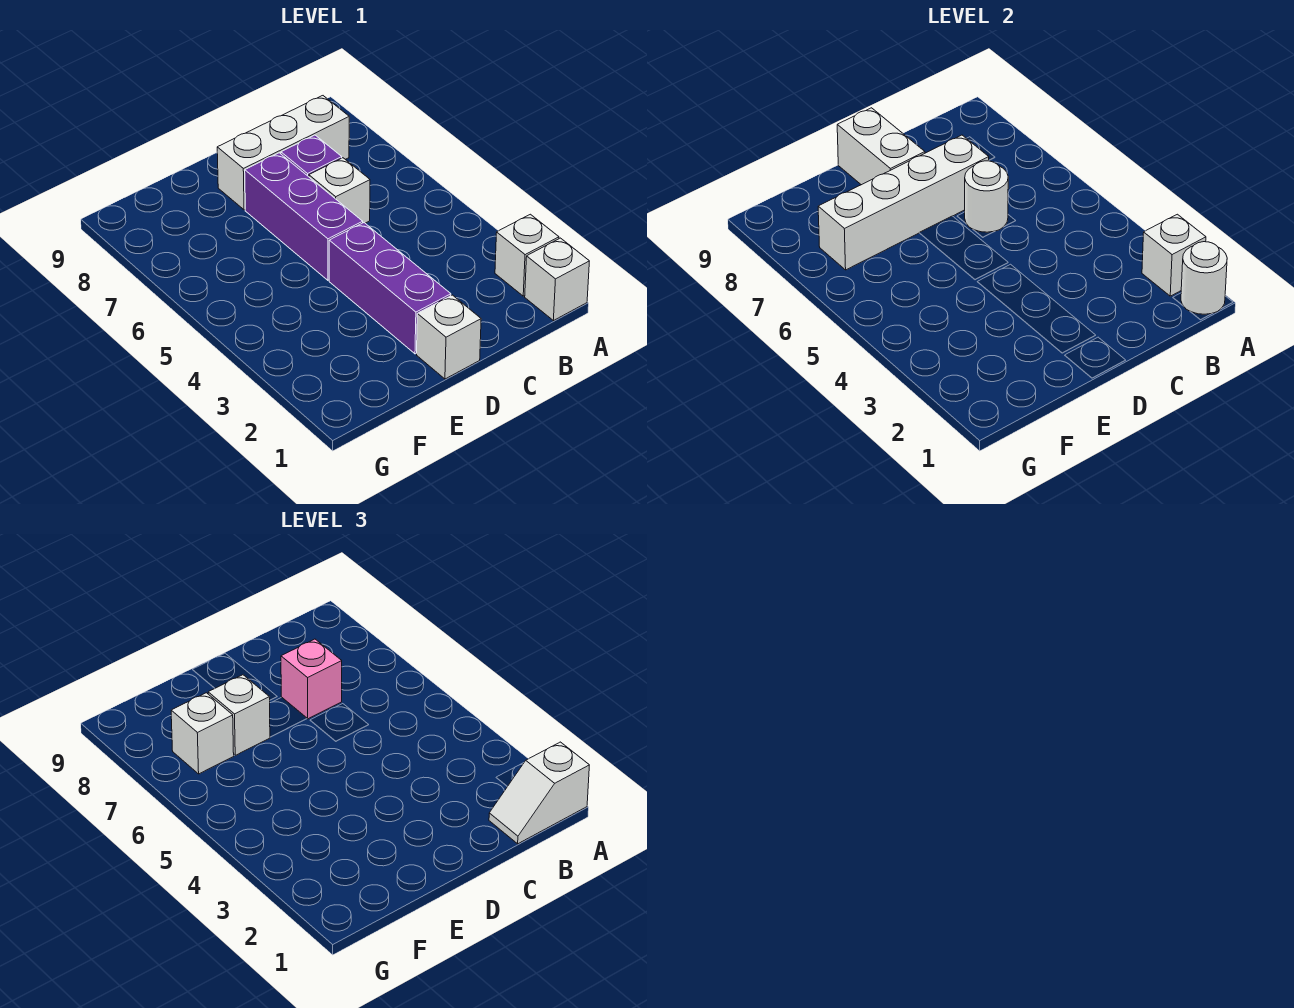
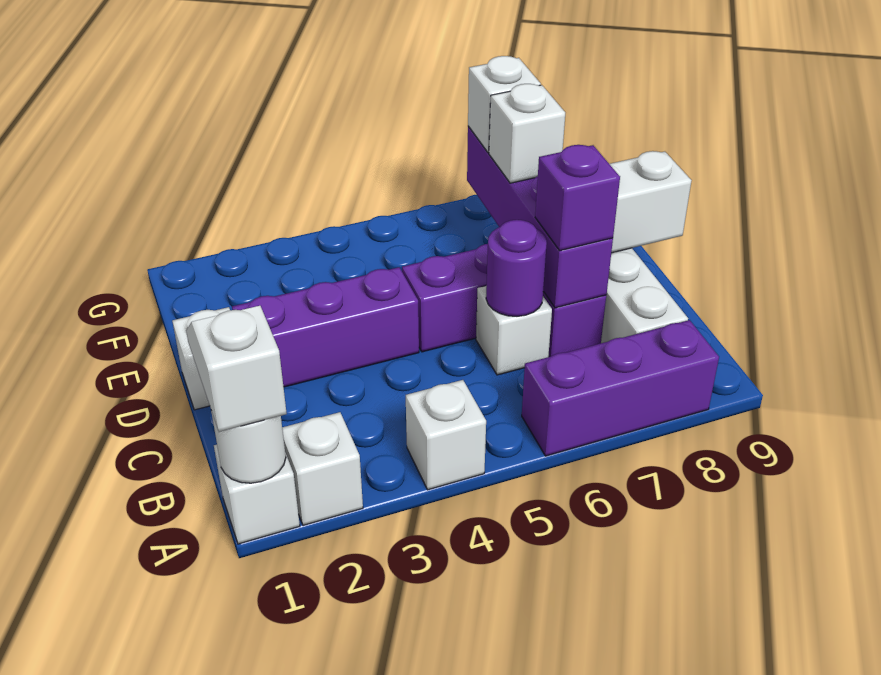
white brick A2 level 2 -> white brick A4 level 1
none -> purple brick A6:A8 level 1
white round brick C6 level 2 -> purple round brick C6 level 2
white brick C7:F7 level 2 -> purple brick C7:F7 level 2
pink brick C7 level 3 -> purple brick C7 level 3

